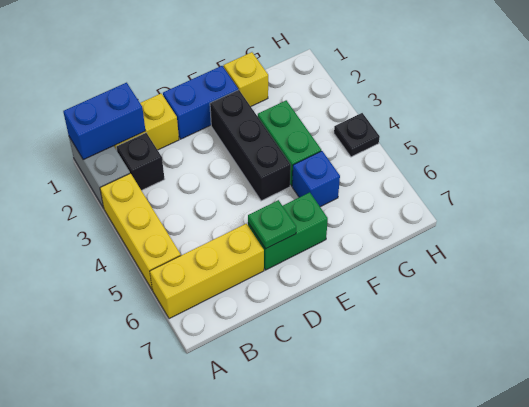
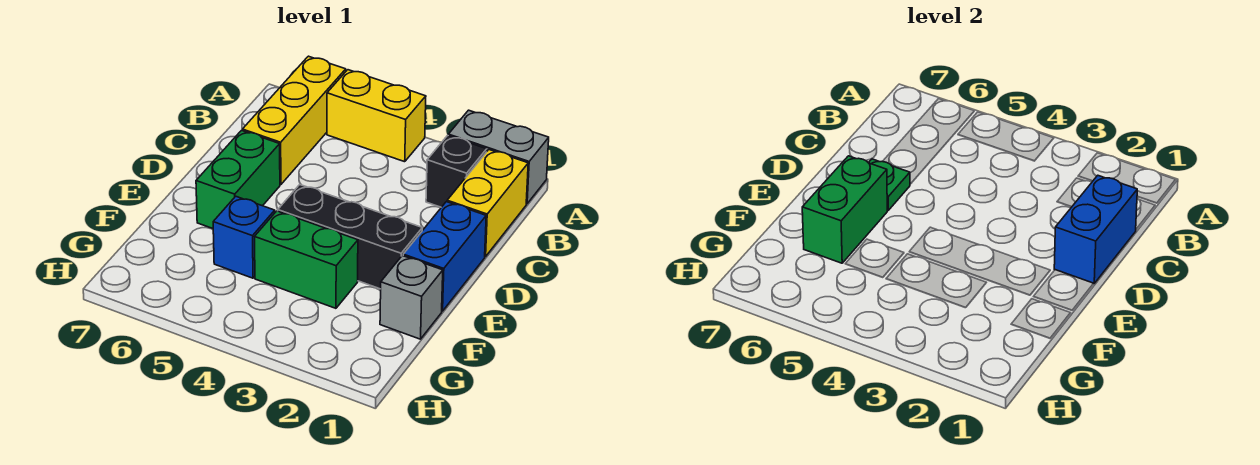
blue brick A1:B1 level 2 -> blue brick C1:D1 level 2
yellow brick A3:A5 level 1 -> yellow brick A4:A5 level 1
none -> green brick E6:F6 level 2
yellow brick F1 level 1 -> grey brick F1 level 1
black plate H4 level 1 -> none

